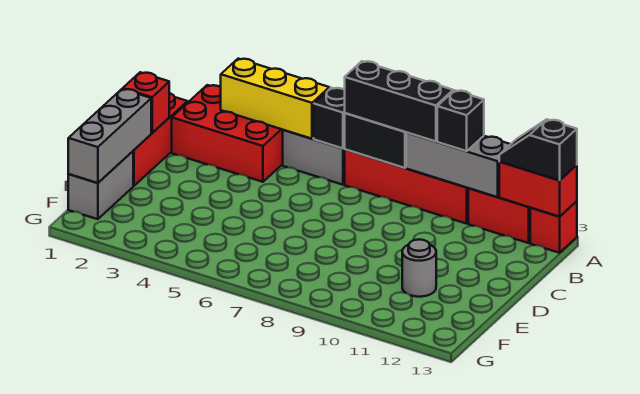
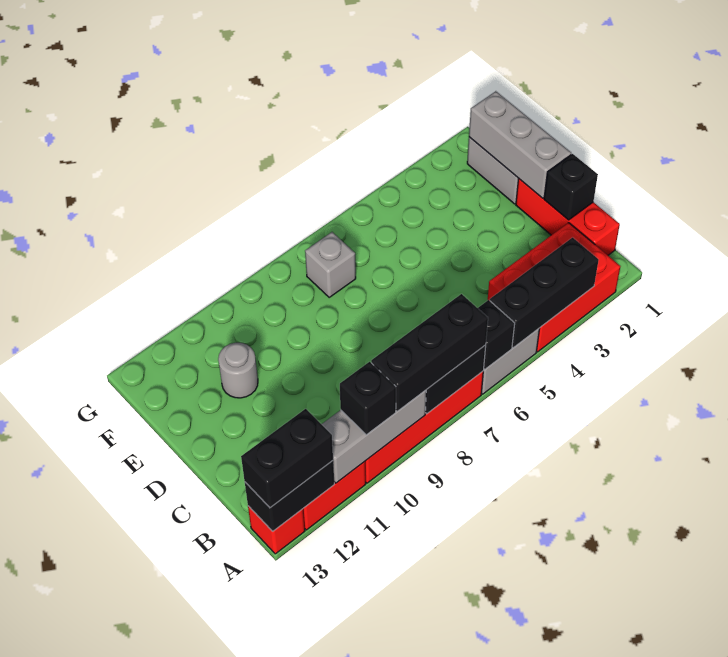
yellow brick A3:A5 level 2 -> black brick A3:A5 level 2
red brick A12:A13 level 2 -> black brick A12:A13 level 2
black slope A12:A13 level 3 top 13 -> black brick A12:A13 level 3
red brick C1 level 2 -> black brick C1 level 2
none -> grey brick F7 level 1

